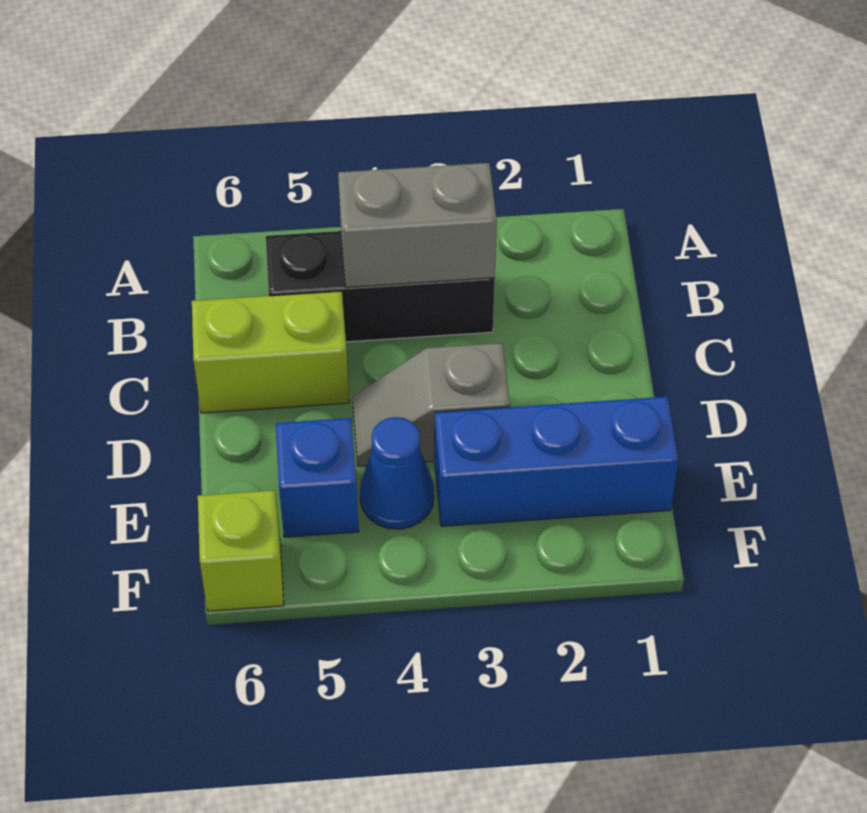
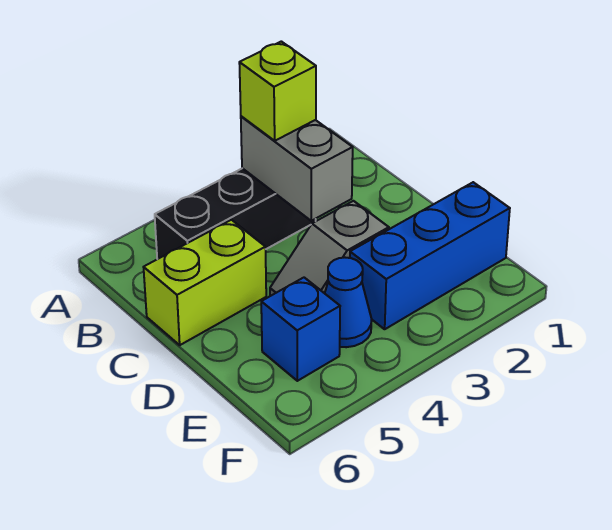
grey brick B3:B4 level 2 -> grey brick B3:C3 level 2
lime brick F6 level 1 -> lime brick B3 level 3

